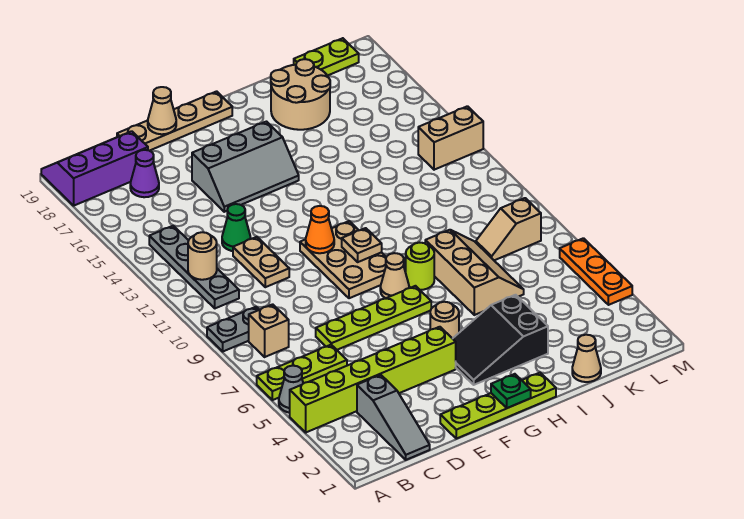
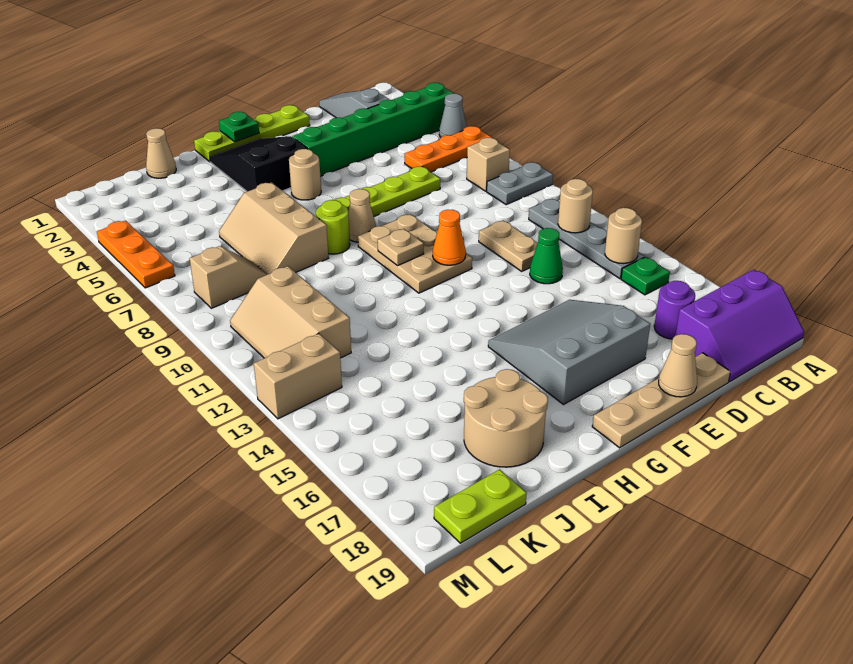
lime brick A4:F4 level 1 -> green brick A4:F4 level 1
lime plate A6:C6 level 1 -> orange plate A6:C6 level 1
none -> tan round brick B14 level 2
none -> green plate B15 level 1
purple cone C17 level 1 -> purple round brick C17 level 1
grey slope E15:G16 level 1 top 16 -> grey slope E15:G17 level 1 top 17
black slope G3:I4 level 1 top I -> black slope G2:H4 level 1 top 4
none -> tan slope K10:L12 level 1 top K

